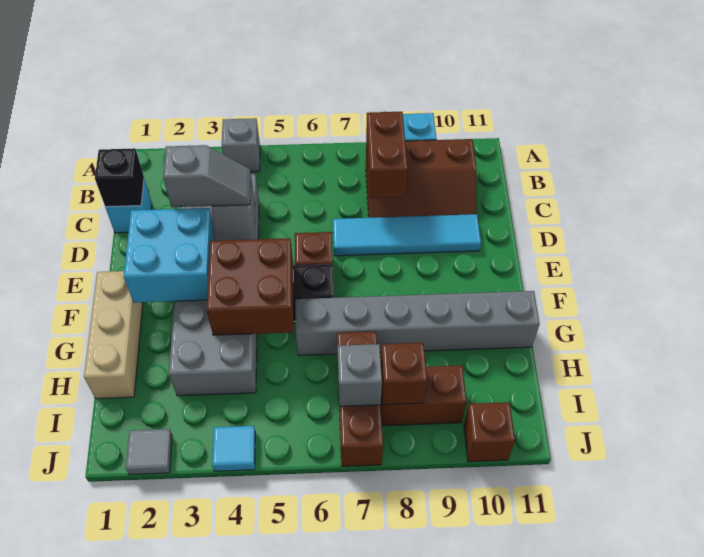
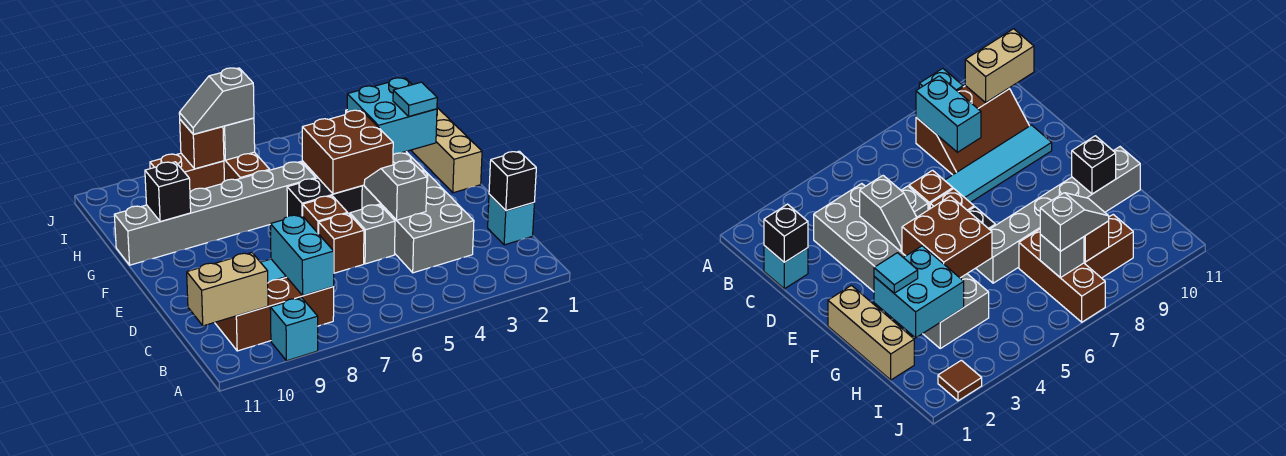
grey brick A4 level 1 -> grey brick D5 level 1
brown brick B8:C8 level 2 -> cyan brick B8:C8 level 2
none -> tan brick B10:B11 level 2
grey slope D3:D4 level 3 top 3 -> grey slope I7:I8 level 3 top 7
cyan brick E2:F3 level 2 -> cyan brick G2:H3 level 2
none -> black brick G10 level 2
grey tile J2 level 1 -> brown tile J2 level 1
cyan tile J4 level 1 -> cyan tile G2 level 3
brown brick J10 level 1 -> brown brick D6 level 1

